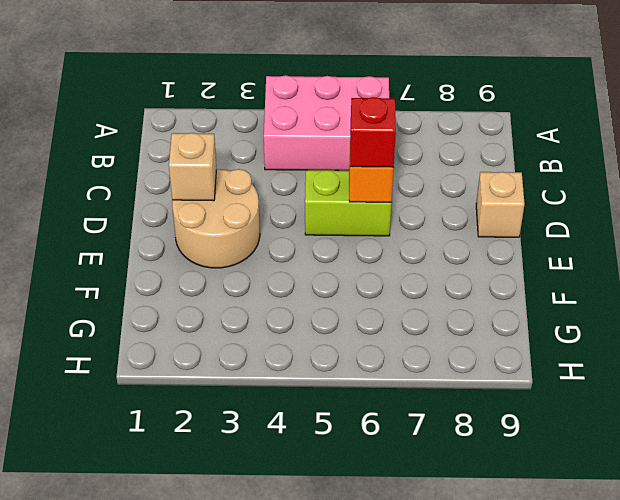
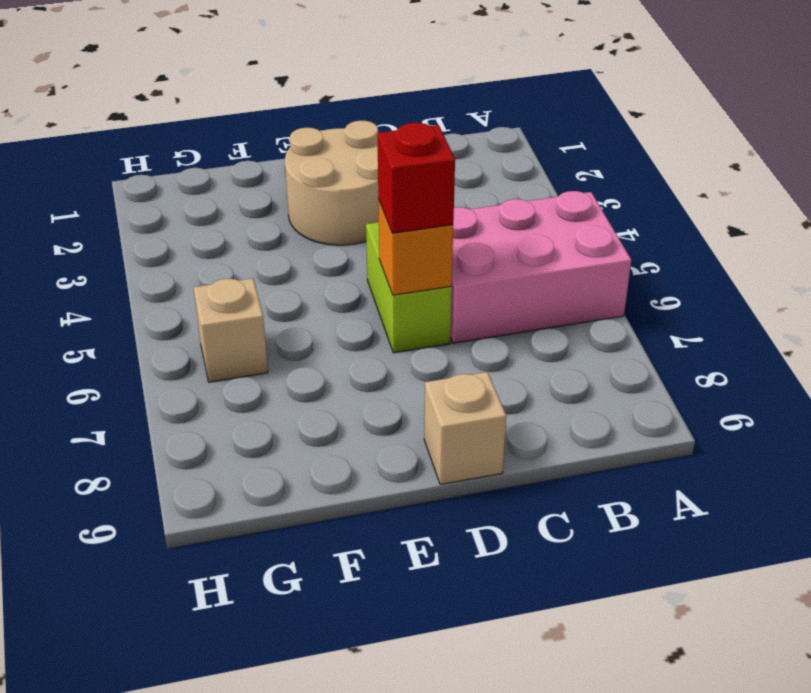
pink brick A4:B6 level 1 -> pink brick A5:C6 level 1
tan brick D2 level 2 -> tan brick G6 level 1

